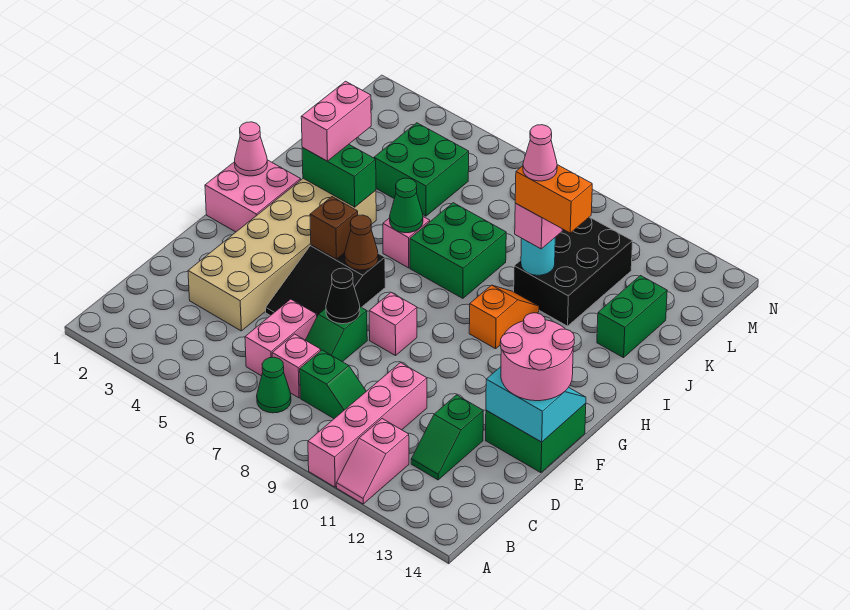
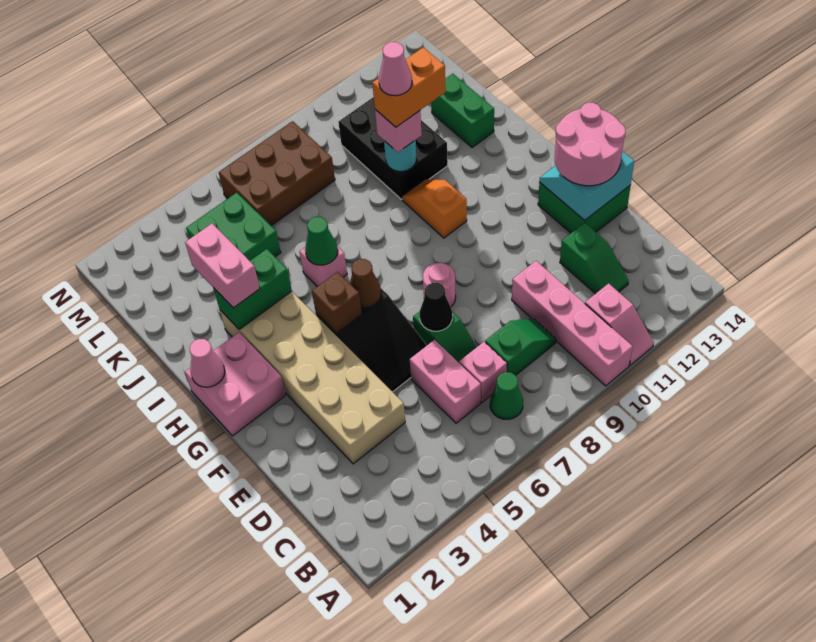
pink brick F8 level 1 -> pink round brick F8 level 1
green brick I7:J8 level 1 -> none
none -> brown brick L6:M8 level 1

